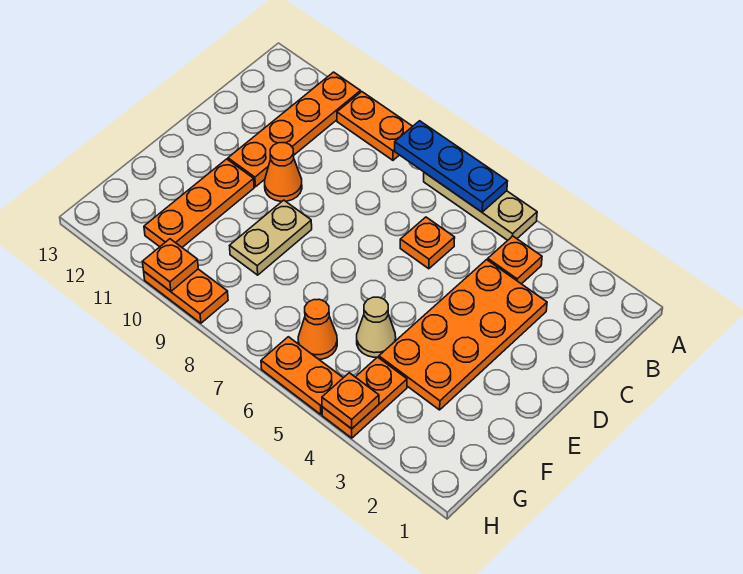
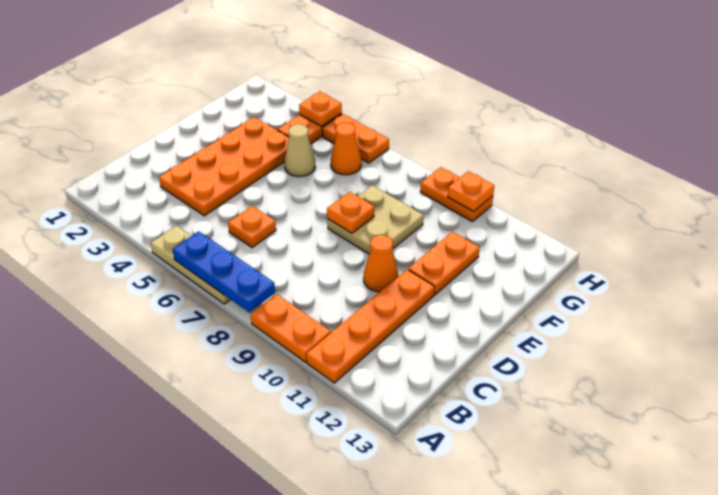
orange plate B4 level 1 -> orange plate E8 level 2
tan plate E9:F9 level 1 -> tan plate E8:F9 level 1
orange plate E11:G11 level 1 -> orange plate E11:F11 level 1

